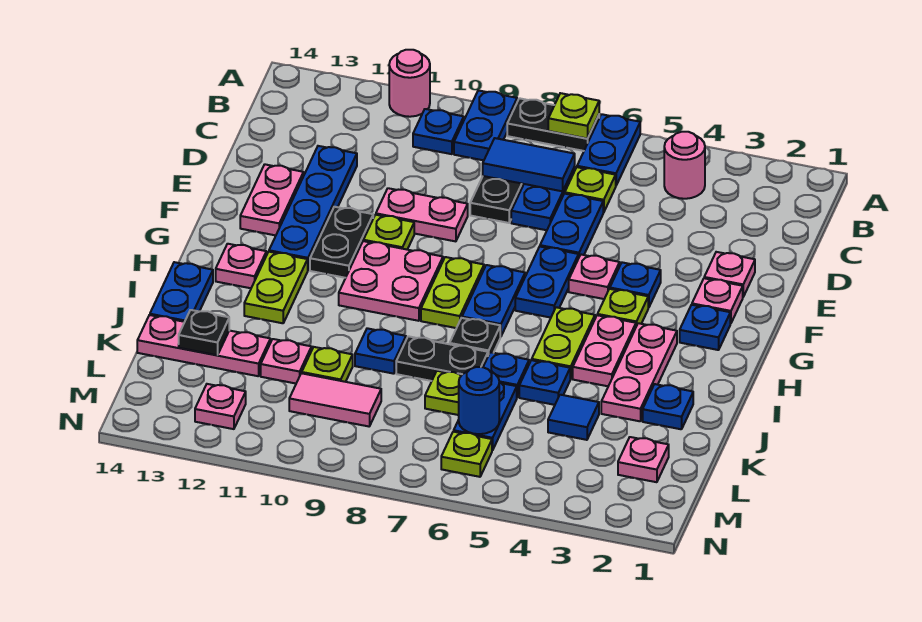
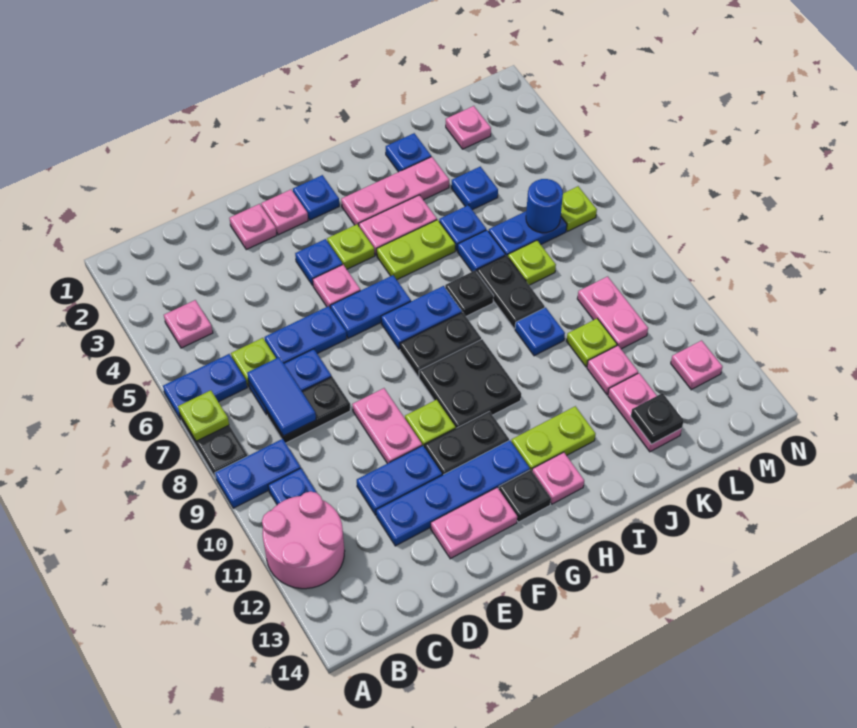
pink round brick A11 level 1 -> pink round brick A11:B12 level 1
pink round brick B4 level 1 -> pink plate B4 level 1
lime plate G8:H8 level 1 -> black plate G8:H8 level 1
pink plate G9:H10 level 1 -> black plate G9:H10 level 1
none -> black plate G13 level 1
blue plate I14:J14 level 1 -> blue plate D11:E11 level 1
blue tile K4 level 1 -> blue plate K4 level 1
pink plate K12:K14 level 1 -> pink plate K12:K13 level 1
pink tile L9:L10 level 1 -> pink plate L9:L10 level 1

